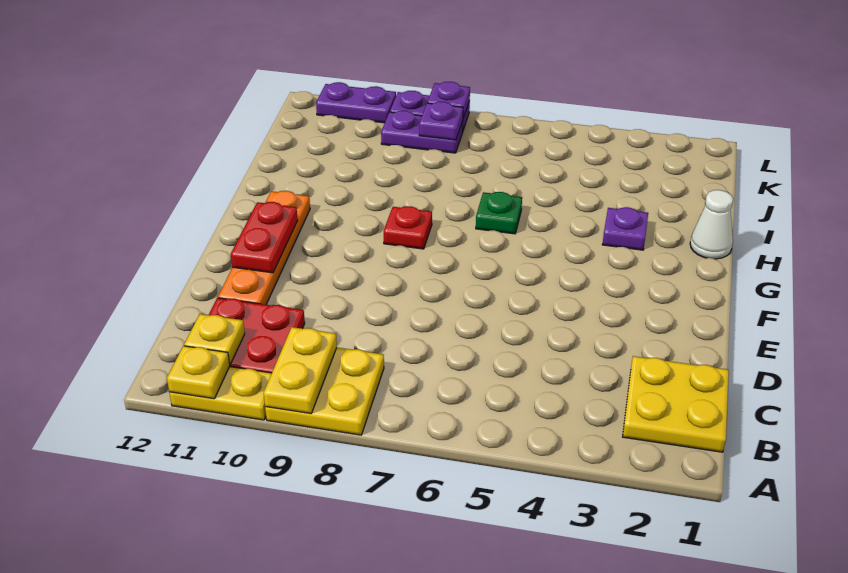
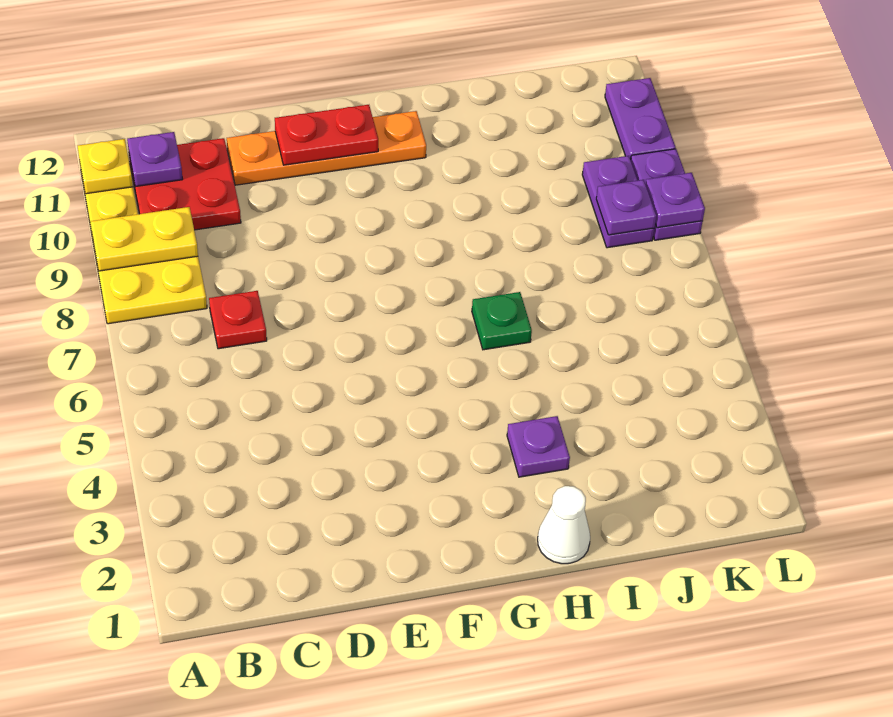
yellow plate B1:C2 level 1 -> none
yellow plate B11 level 2 -> purple plate B11 level 2
red plate G8 level 1 -> red plate C7 level 1

